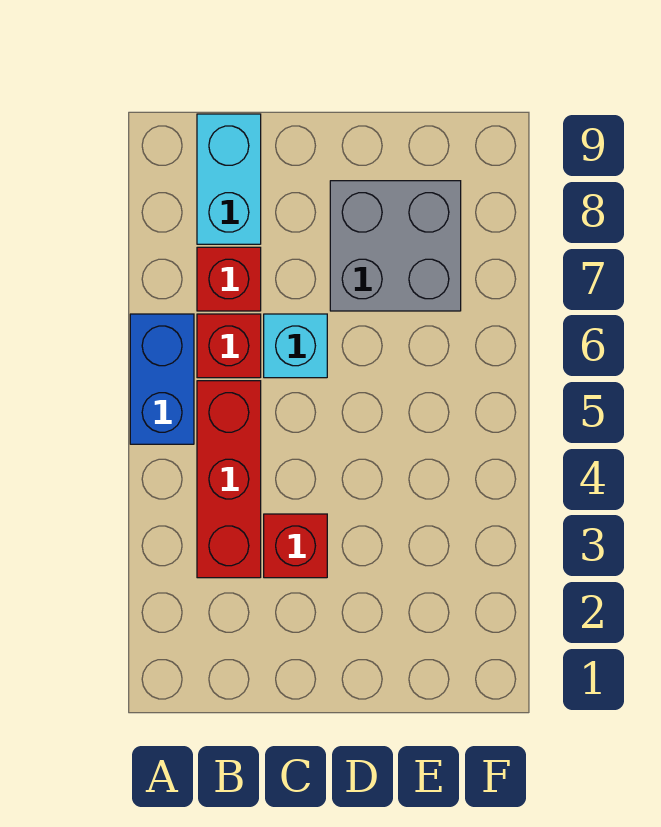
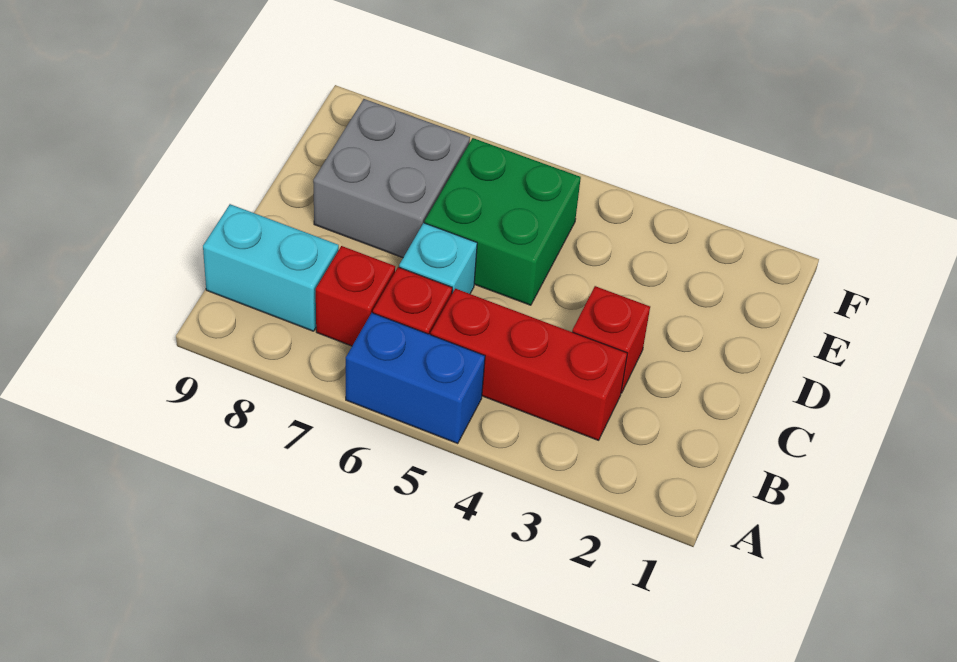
none -> green brick D5:E6 level 1

